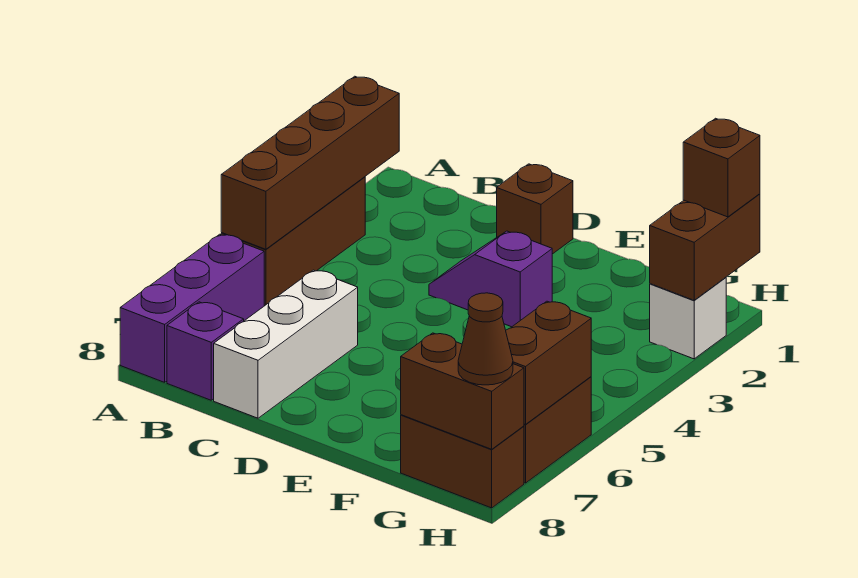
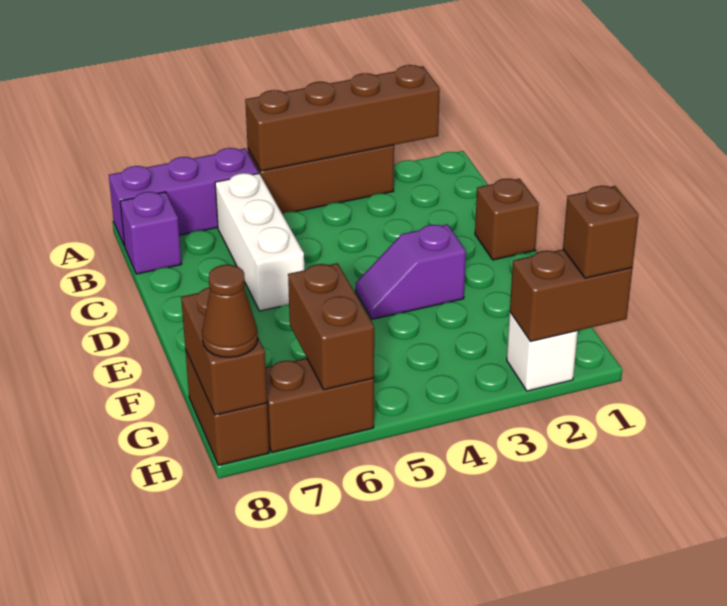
white brick C6:C8 level 1 -> white brick B6:D6 level 1
purple slope D3:E3 level 1 top E -> purple slope E3:E4 level 1 top 3
brown brick H6:H7 level 2 -> brown brick G6:H6 level 2

